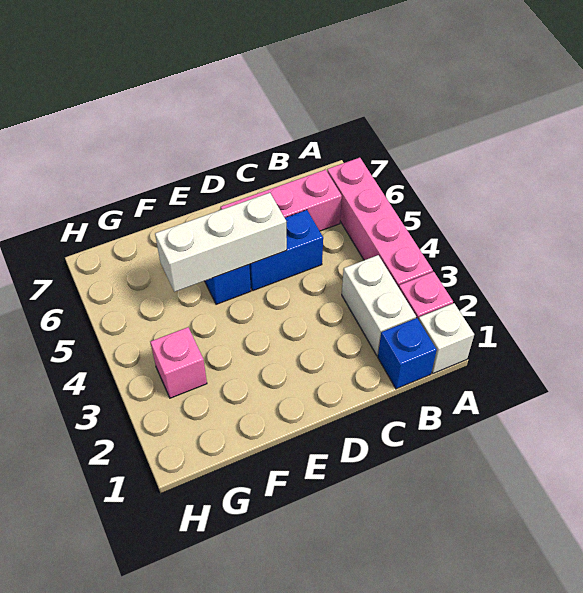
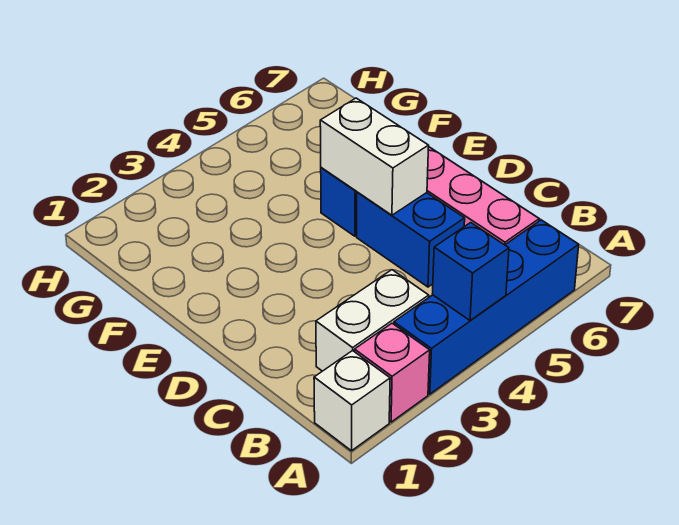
pink brick A3:A6 level 1 -> blue brick A3:A6 level 1
blue brick B1 level 1 -> blue brick A4 level 2
white brick D5:F5 level 2 -> white brick D5:E5 level 2
pink brick G3 level 1 -> none

